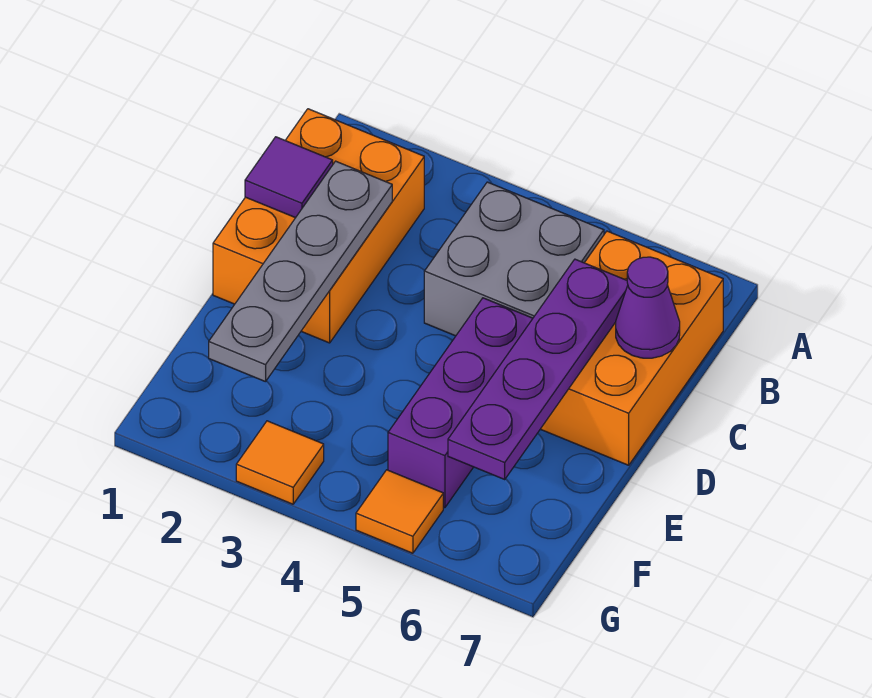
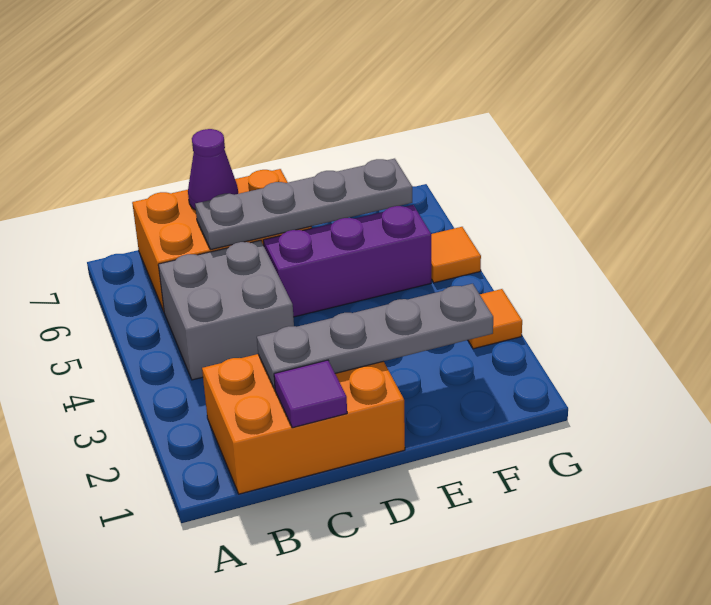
purple plate C6:F6 level 2 -> grey plate C6:F6 level 2

